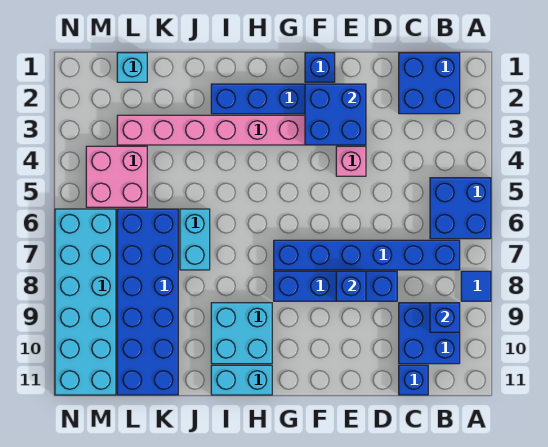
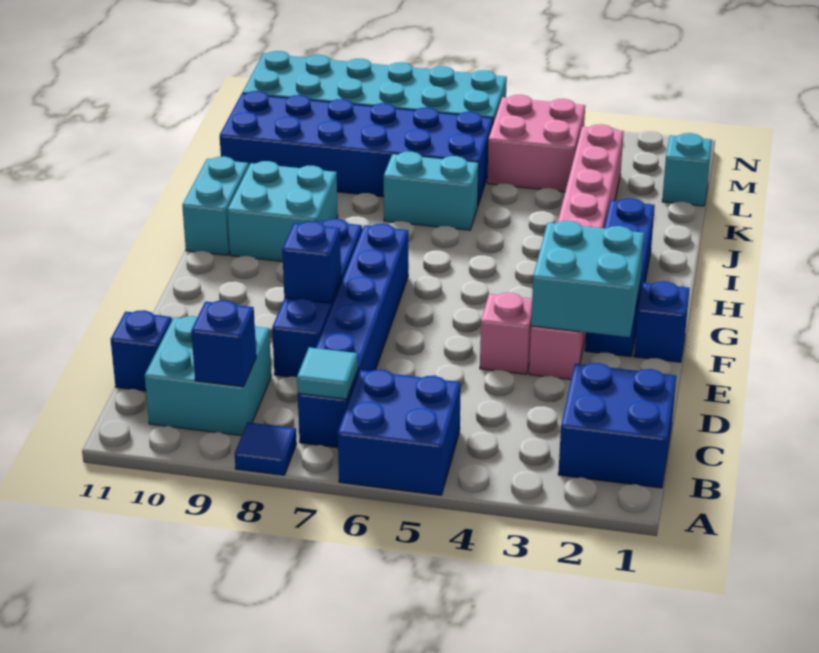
none -> cyan tile B7 level 2
blue brick B9:C10 level 1 -> cyan brick B9:C10 level 1
blue brick E2:F3 level 2 -> cyan brick E2:F3 level 2

